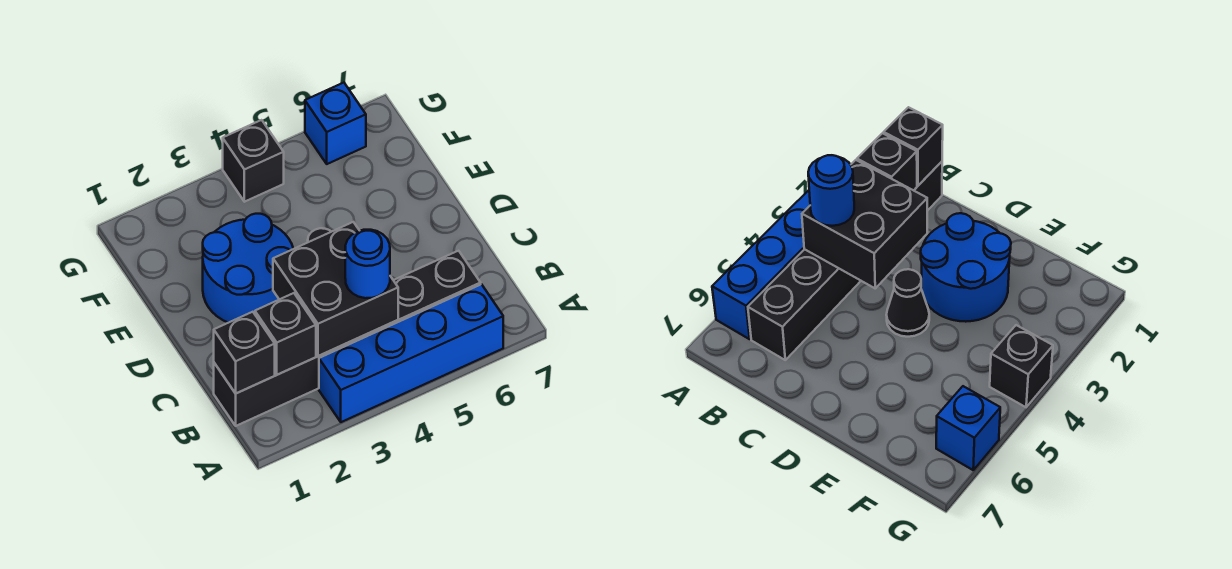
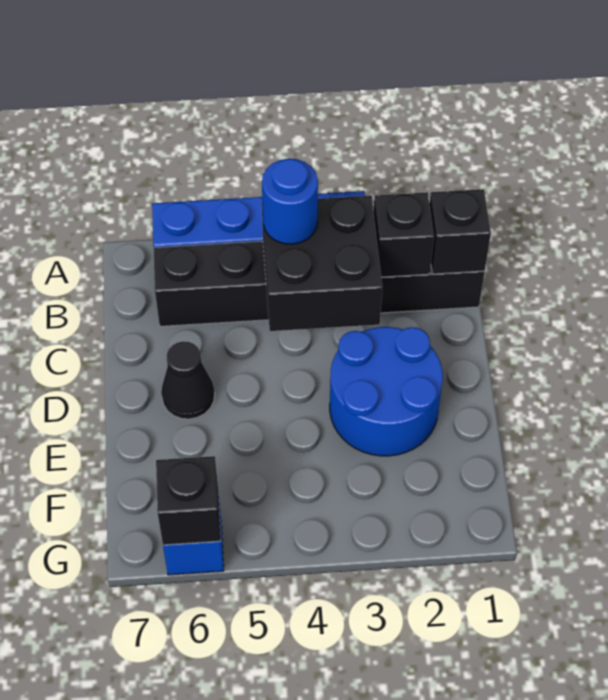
black cone D4 level 1 -> black cone D6 level 1
black brick G4 level 1 -> black brick G6 level 2

